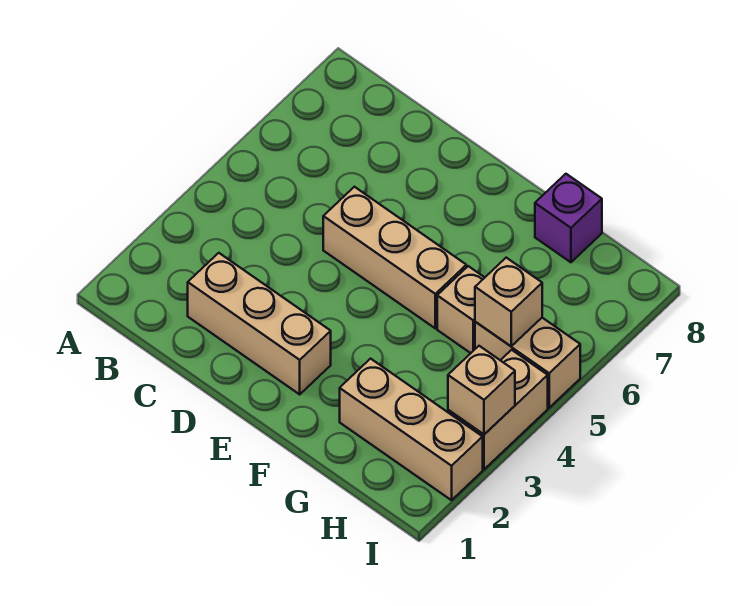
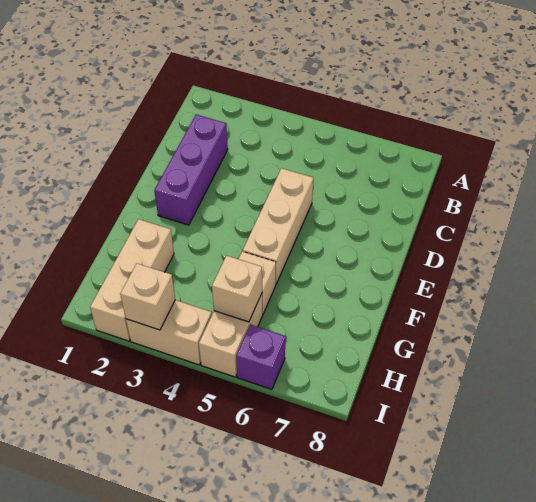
tan brick C2:E2 level 1 -> purple brick C2:E2 level 1
purple brick G8 level 1 -> purple brick I6 level 1

